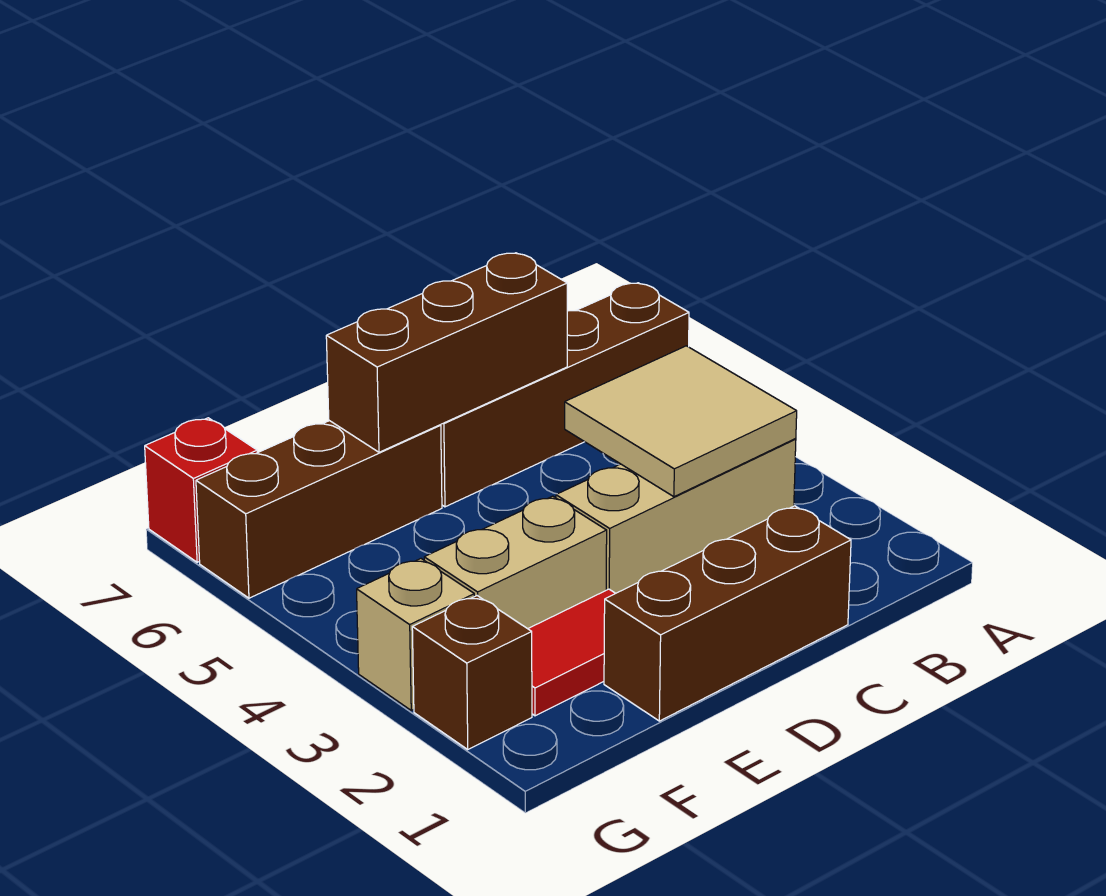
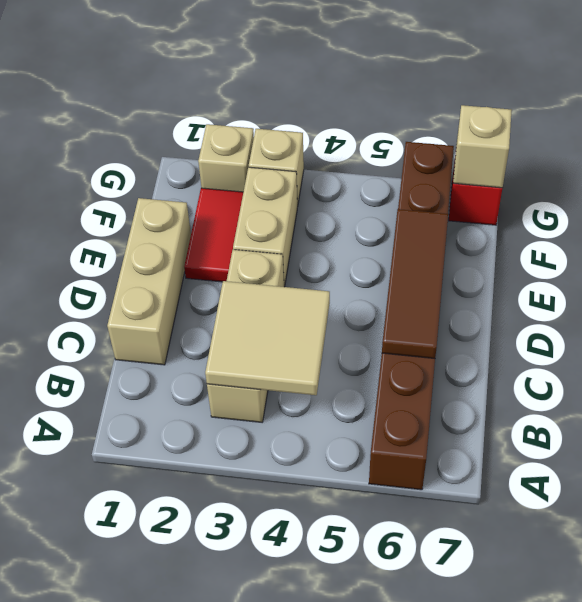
brown brick C1:E1 level 1 -> tan brick C1:E1 level 1
brown brick C6:E6 level 2 -> brown tile C6:E6 level 2
brown brick G2 level 1 -> tan brick G2 level 1
none -> tan brick G7 level 2

